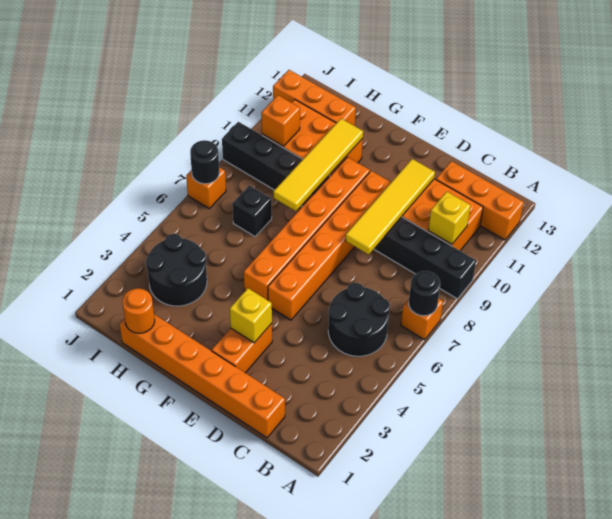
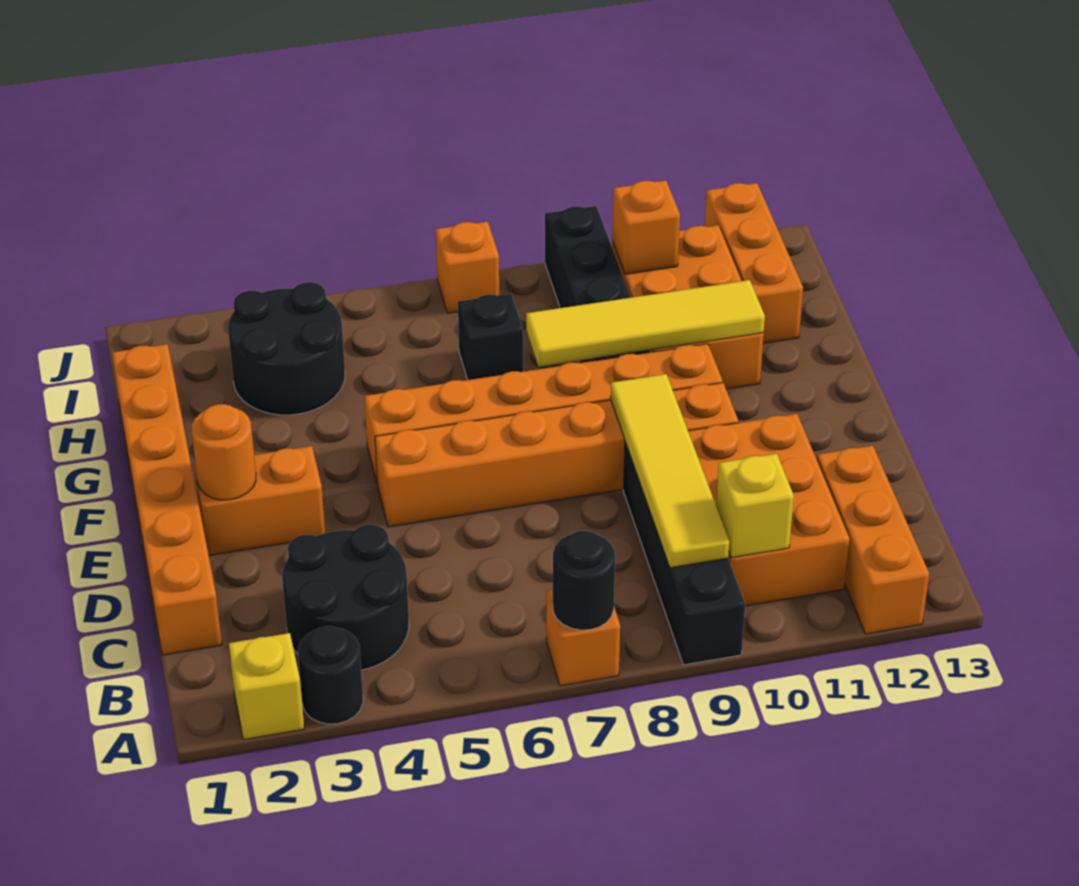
black round brick B5:C6 level 1 -> black round brick B3:C4 level 1
yellow tile D8:D11 level 2 -> yellow tile B9:E9 level 2
yellow brick E3 level 2 -> yellow brick A2 level 1
orange round brick H1 level 2 -> orange round brick E2 level 2
black round brick J7 level 2 -> black round brick A3 level 1

